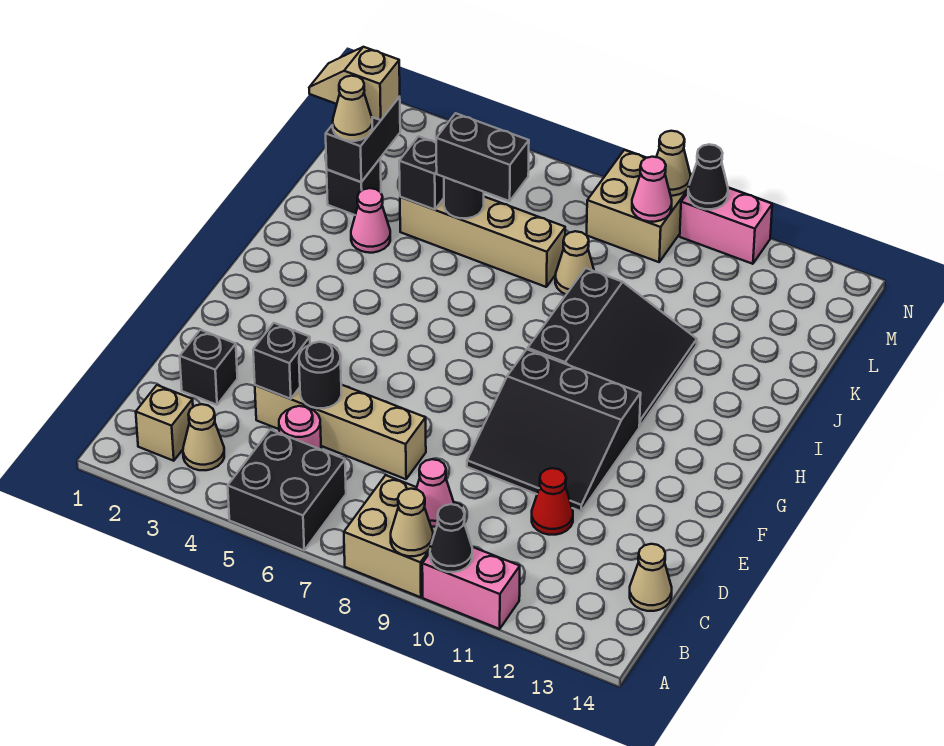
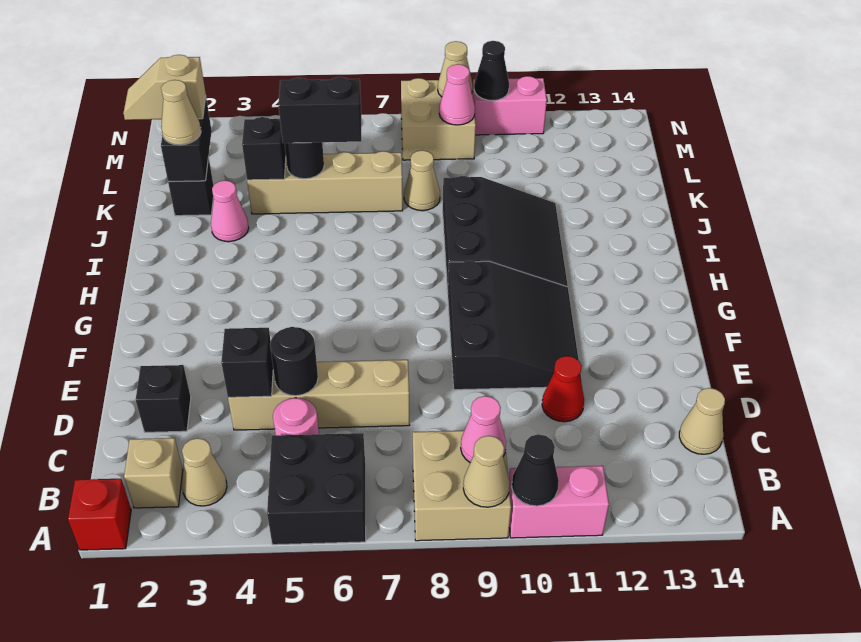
none -> red brick A1 level 1
black slope E9:G11 level 1 top G -> black slope E9:G11 level 1 top 9

